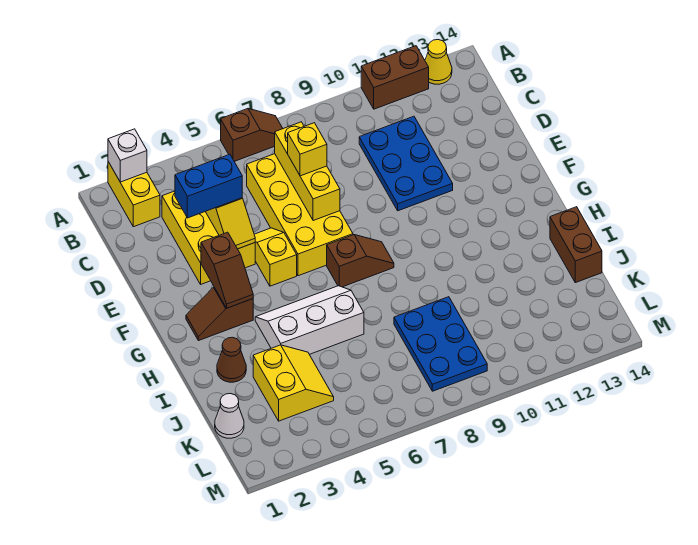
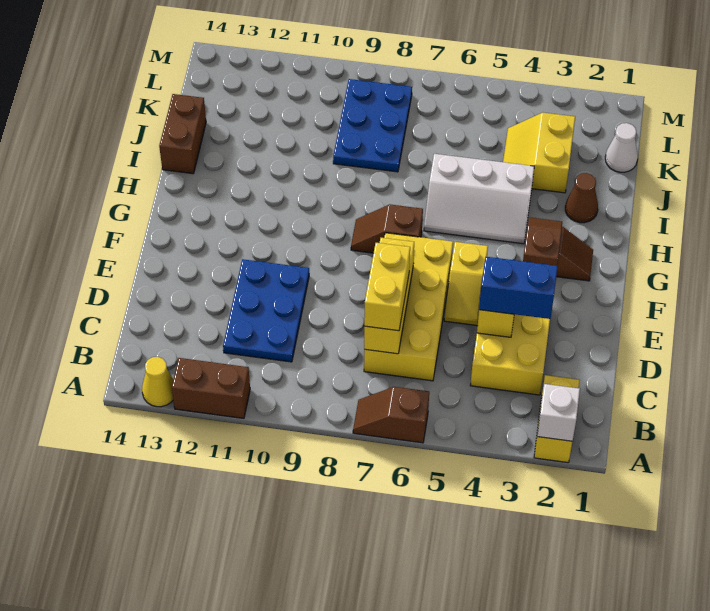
yellow brick D7 level 3 -> yellow brick C7:D7 level 3

